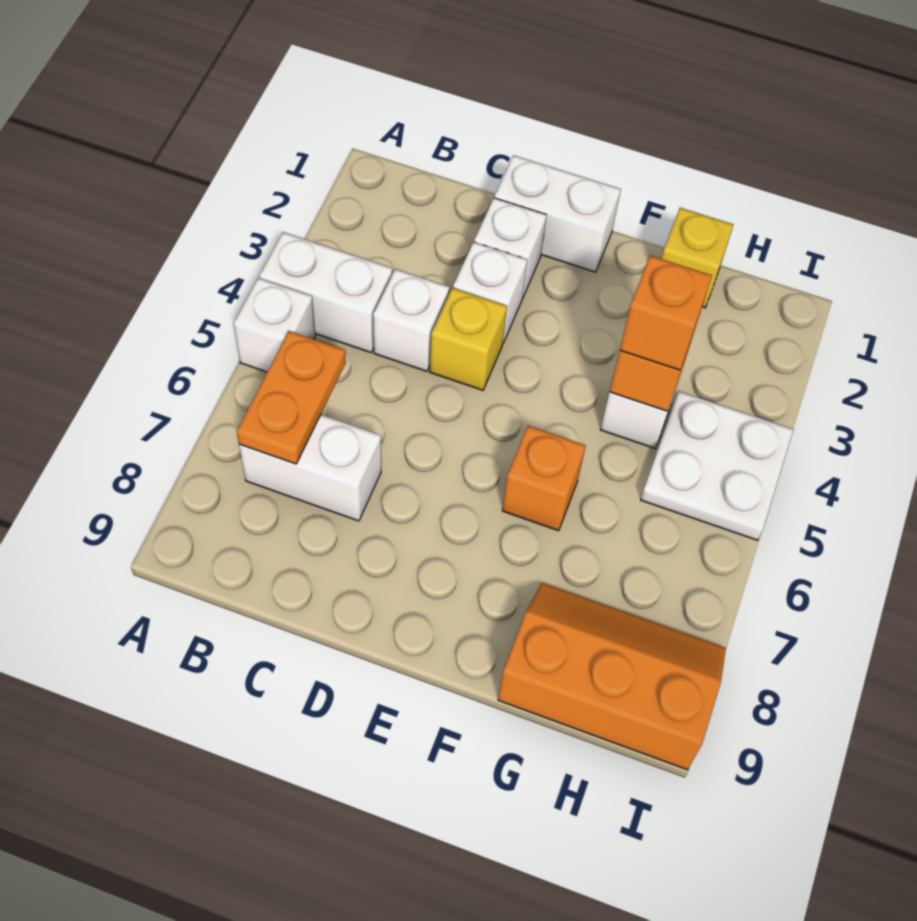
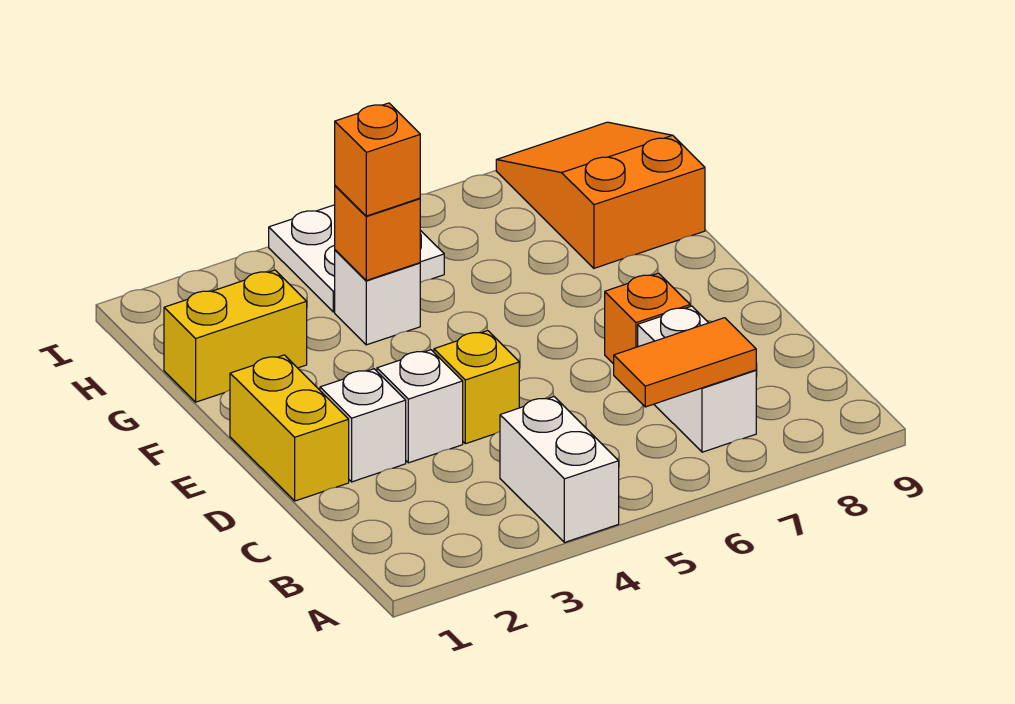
white brick A5 level 1 -> none
orange plate B6:B7 level 2 -> orange tile B6:B7 level 2
white brick C4 level 1 -> none
white brick D1:E1 level 1 -> yellow brick D1:E1 level 1
orange brick F6 level 1 -> orange brick D7 level 1
yellow brick G1 level 1 -> yellow brick G1:G2 level 1
orange slope G8:I9 level 1 top 9 -> orange slope G8:I9 level 1 top G

